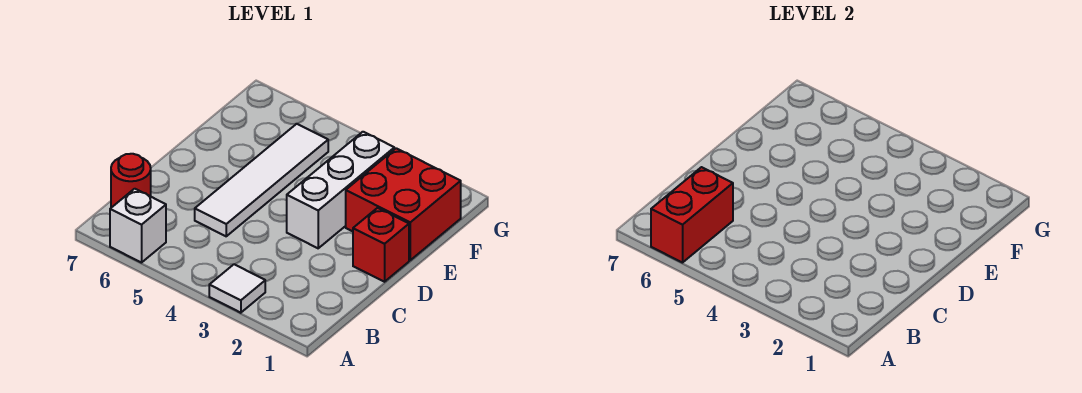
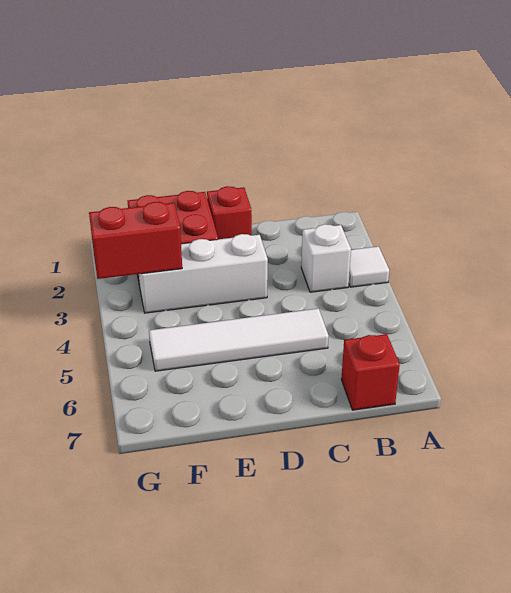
white brick A6 level 1 -> white brick B3 level 1
red brick A6:B6 level 2 -> red brick F3:G3 level 2
red round brick B7 level 1 -> red brick B7 level 1

